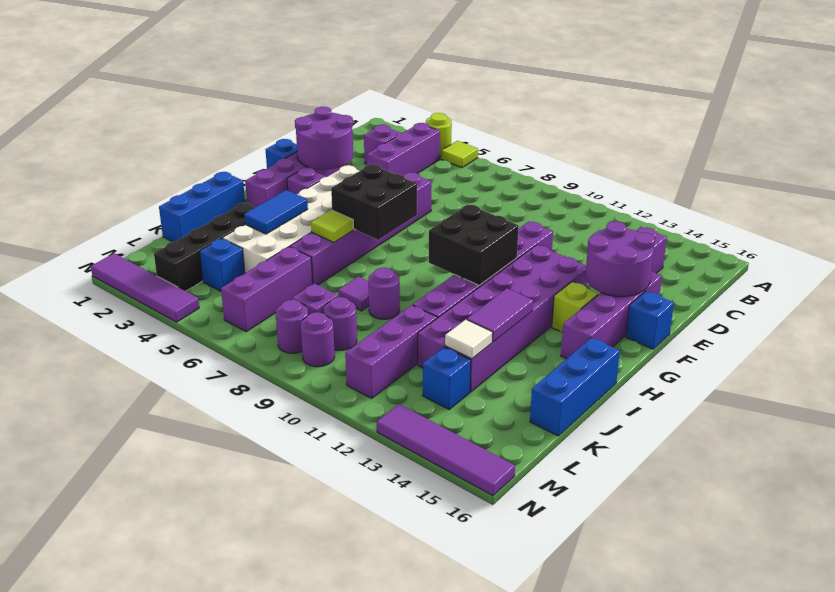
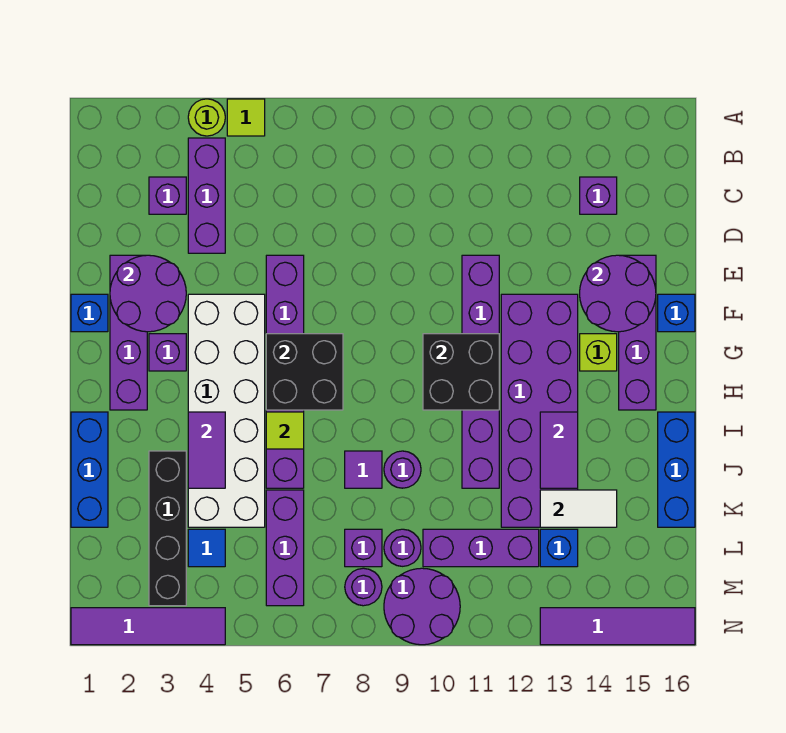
blue tile I4:J4 level 2 -> purple tile I4:J4 level 2
purple brick K11:M11 level 1 -> purple brick L10:L12 level 1
white tile K13 level 2 -> white tile K13:K14 level 2
blue brick L4 level 1 -> blue tile L4 level 1
purple round brick M9 level 1 -> purple round brick M9:N10 level 1

